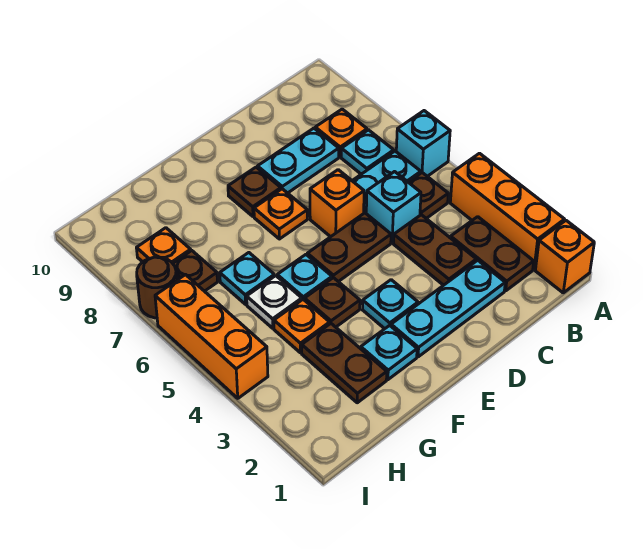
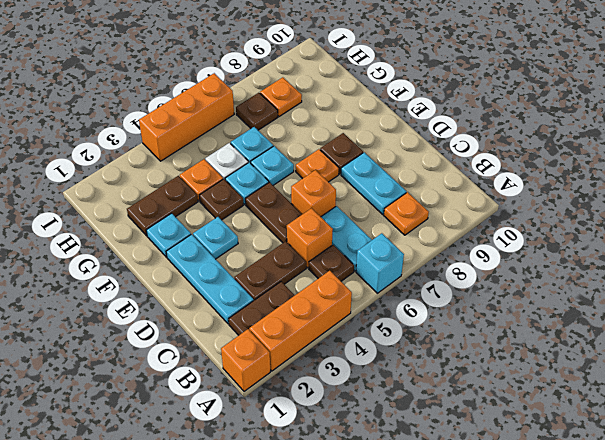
cyan plate B7 level 1 -> cyan plate F6 level 1
cyan brick C5 level 1 -> orange brick C5 level 1
brown round brick I7 level 1 -> none

